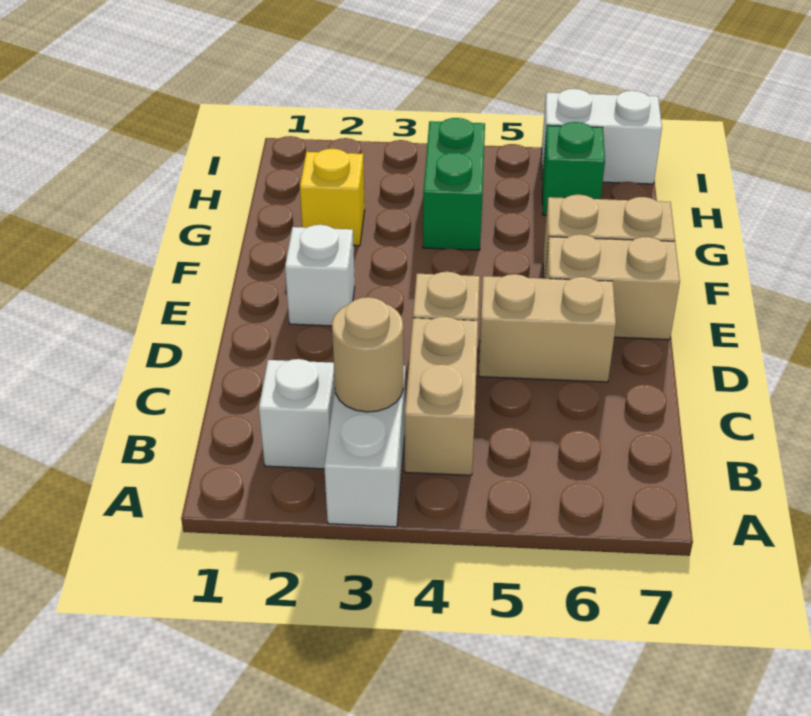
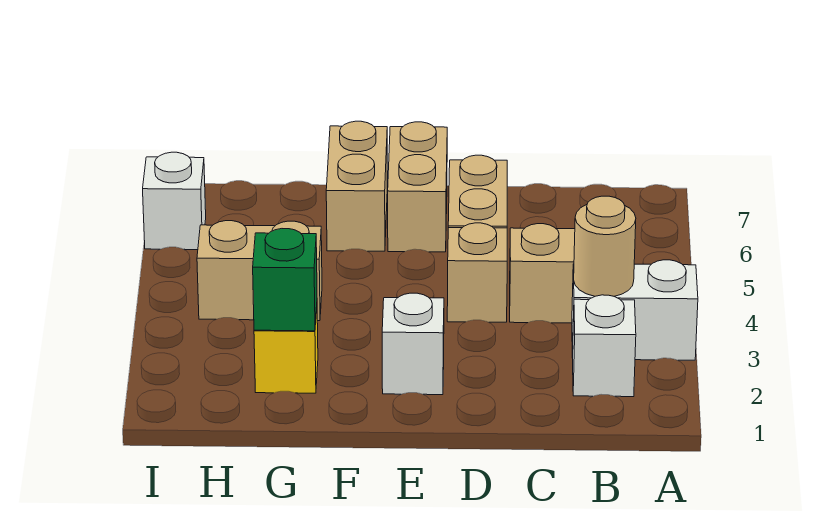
green brick G4:H4 level 1 -> tan brick G4:H4 level 1
green brick H6 level 1 -> green brick G2 level 2
white brick I6:I7 level 1 -> white brick I6 level 1

